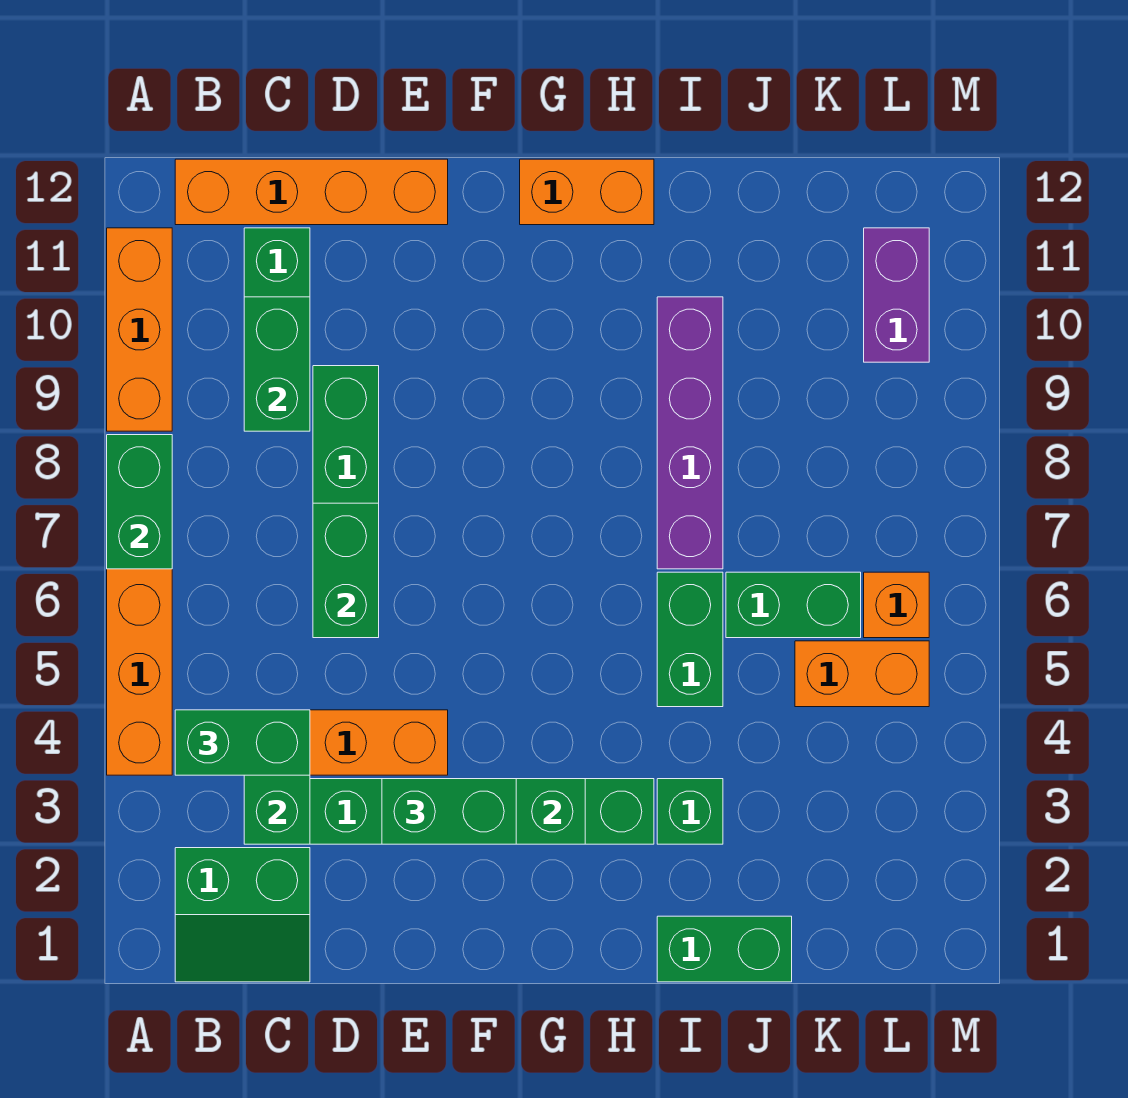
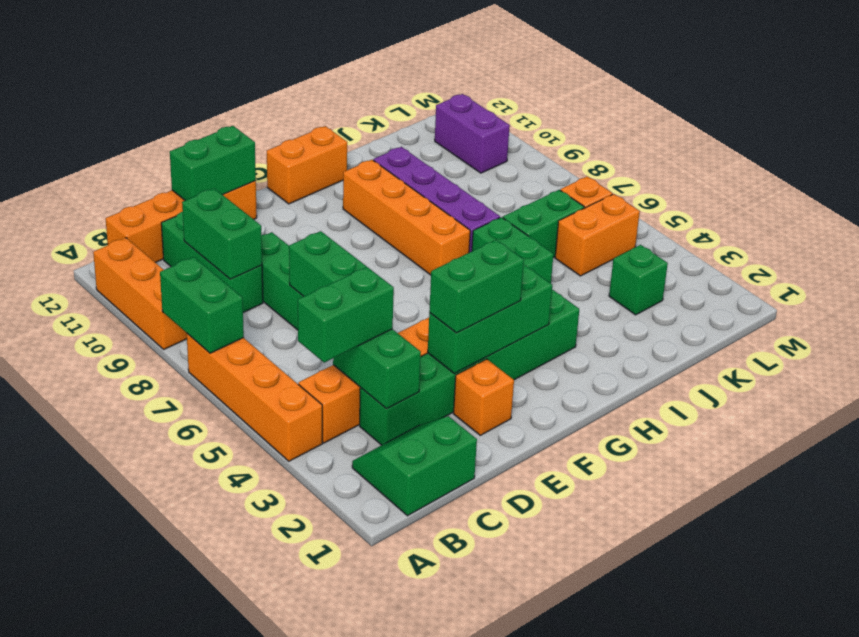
green slope B1:C2 level 1 top 2 -> green slope B1:C2 level 1 top 1
none -> orange brick E2 level 1
none -> orange brick H7:H10 level 1
green brick I1:J1 level 1 -> green brick D12:E12 level 2
green brick I3 level 1 -> green brick K3 level 1

